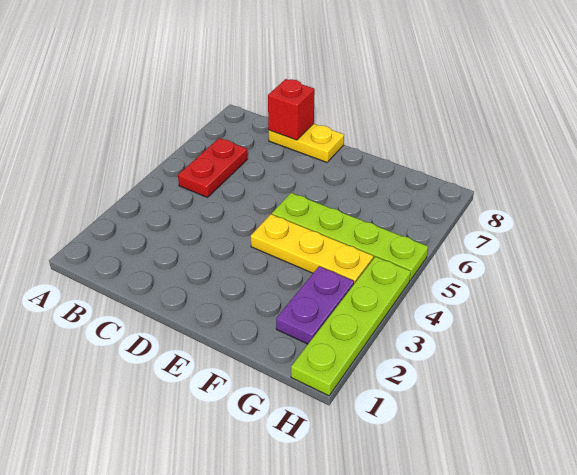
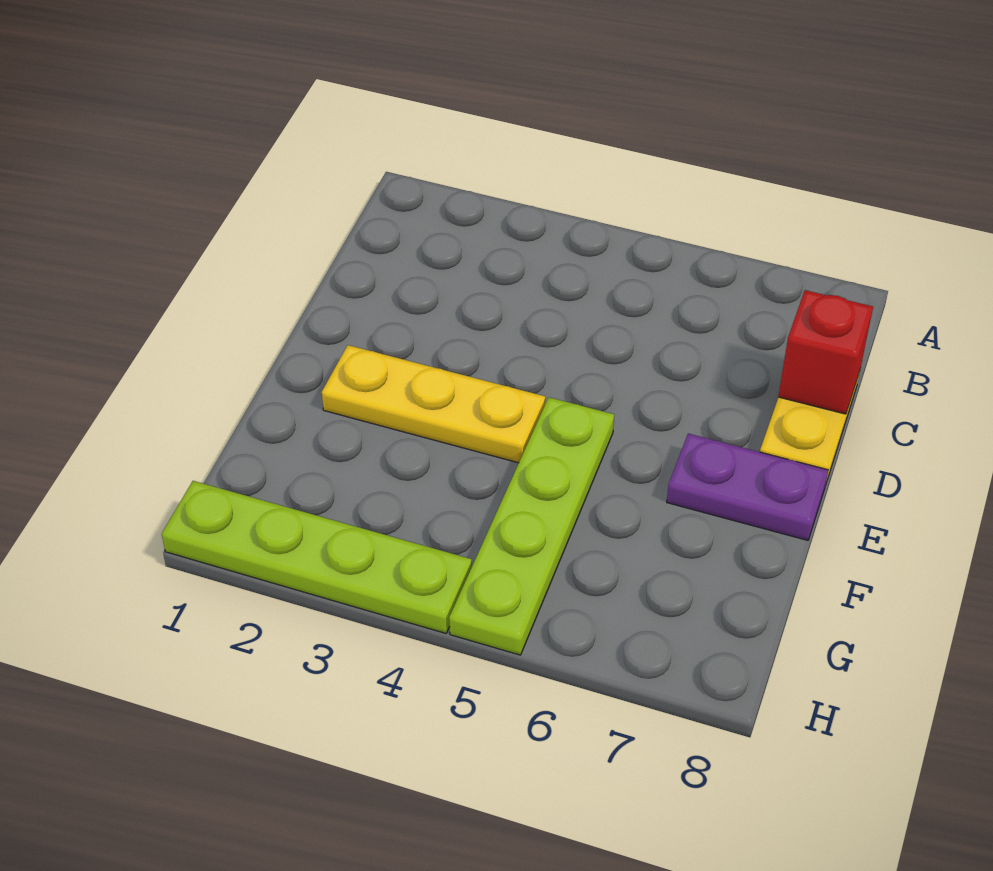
red plate B5:B6 level 1 -> none
yellow plate E4:G4 level 1 -> yellow plate E2:E4 level 1
purple plate G2:G3 level 1 -> purple plate E7:E8 level 1

